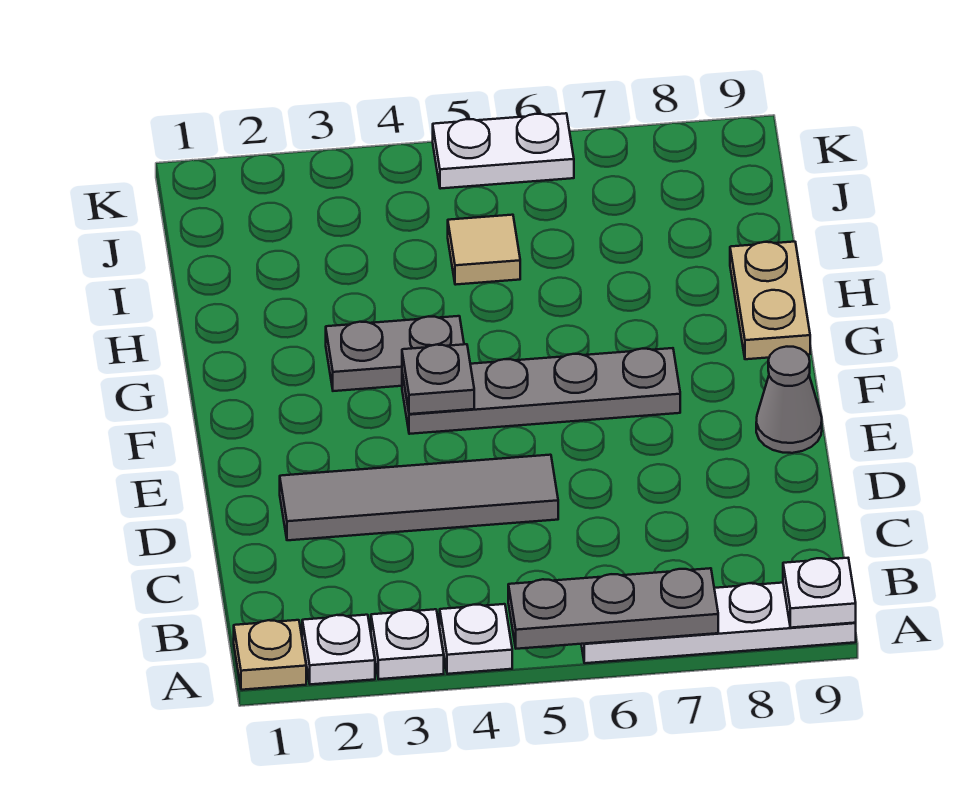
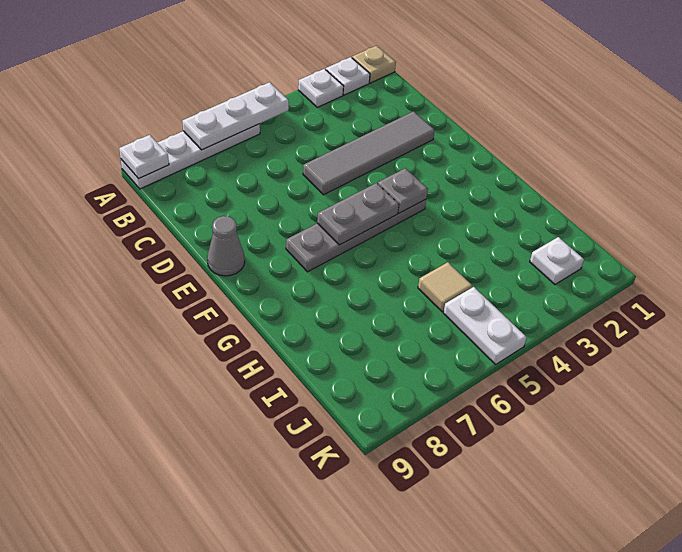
white plate A4 level 1 -> white plate J2 level 1
grey plate A5:A7 level 2 -> white plate A5:A7 level 2
grey plate G3:G4 level 1 -> grey plate F5:F6 level 2
tan plate G9:H9 level 1 -> none
white plate K5:K6 level 1 -> white plate J5:K5 level 1

